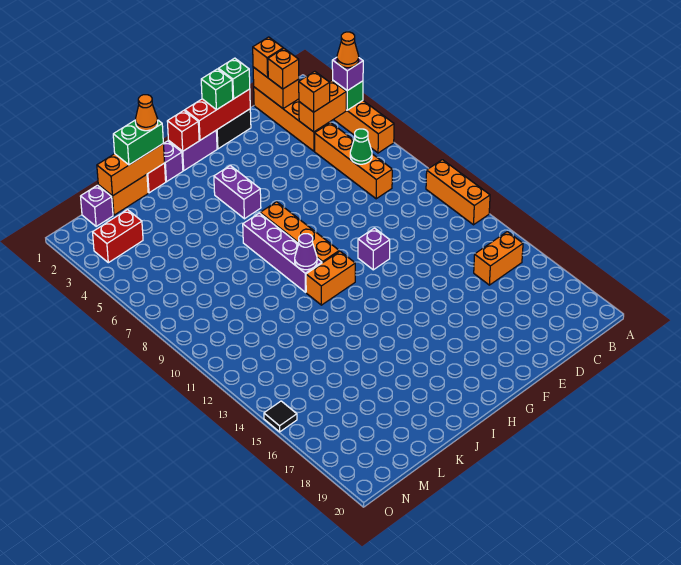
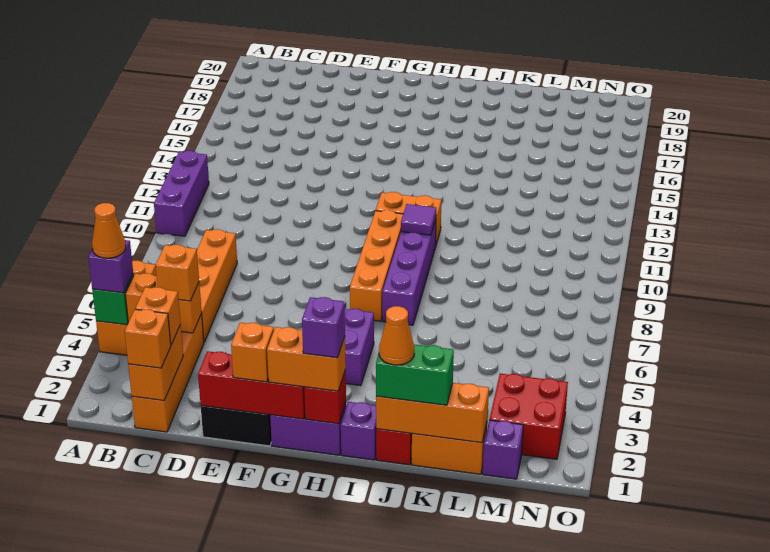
orange brick A10:A12 level 1 -> purple brick A10:A12 level 1
orange brick B15:C15 level 1 -> orange brick G1:H1 level 3
green cone C7 level 2 -> none
green brick E1 level 3 -> none
green brick F1 level 3 -> orange brick F1 level 3
purple brick F11 level 1 -> purple brick H1 level 4
purple cone I10 level 2 -> purple tile I10 level 2
red brick M3:N3 level 1 -> red brick M2:N3 level 1
black tile O15 level 1 -> none

